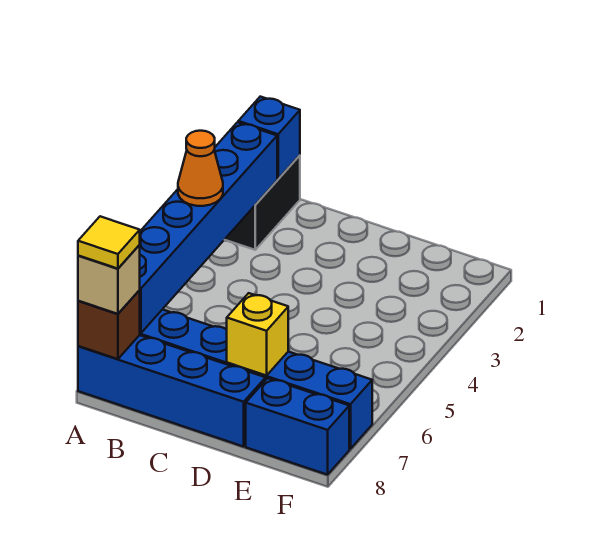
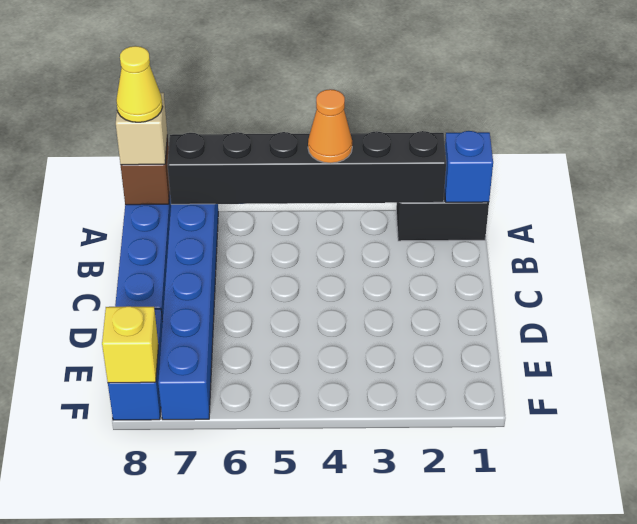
blue brick A2:A7 level 2 -> black brick A2:A7 level 2
yellow tile A8 level 4 -> yellow cone A8 level 4
yellow brick D7 level 2 -> yellow brick F8 level 2

